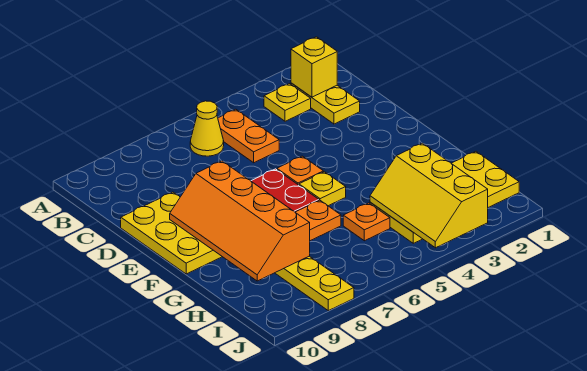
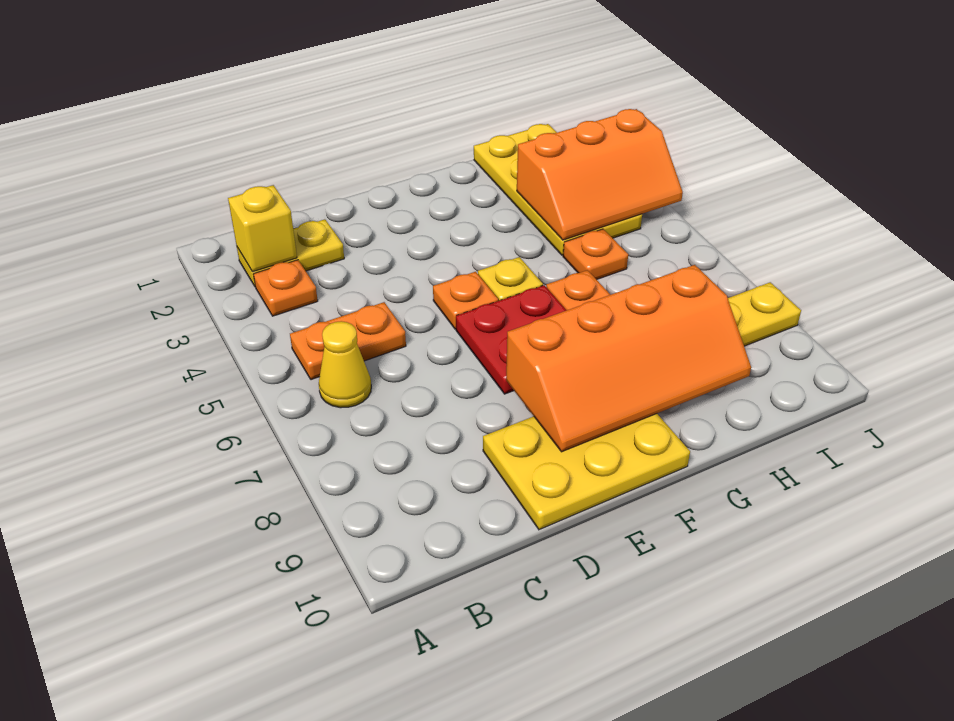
yellow plate B3 level 1 -> orange plate B3 level 1
yellow slope H3:J4 level 2 top 3 -> orange slope H3:J4 level 2 top 3

